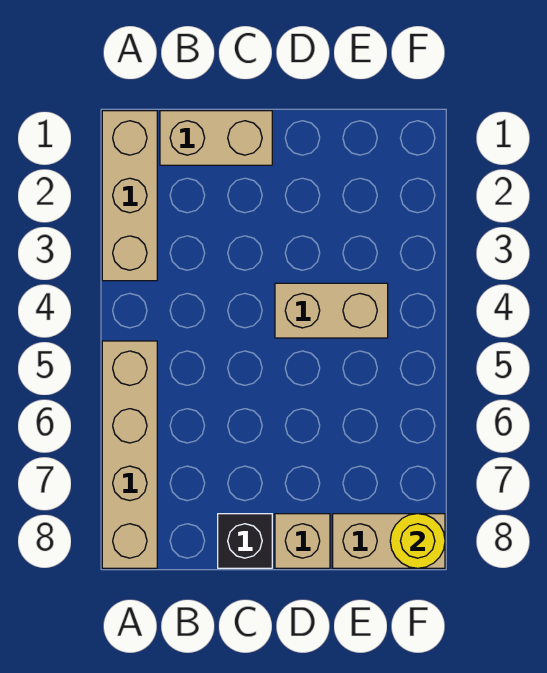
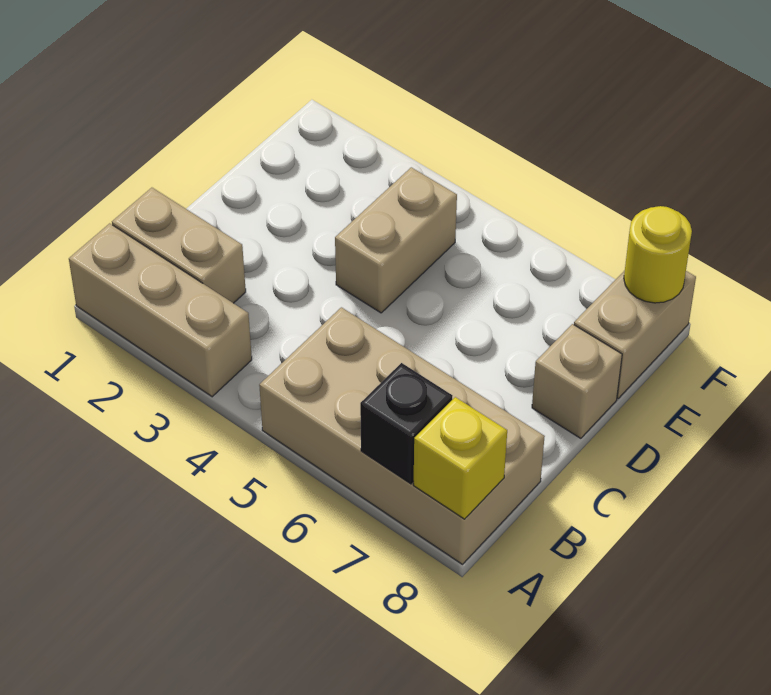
tan brick A5:A8 level 1 -> tan brick A5:B8 level 1
none -> yellow brick A8 level 2
tan brick B1:C1 level 1 -> tan brick B1:B2 level 1
black brick C8 level 1 -> black brick A7 level 2

